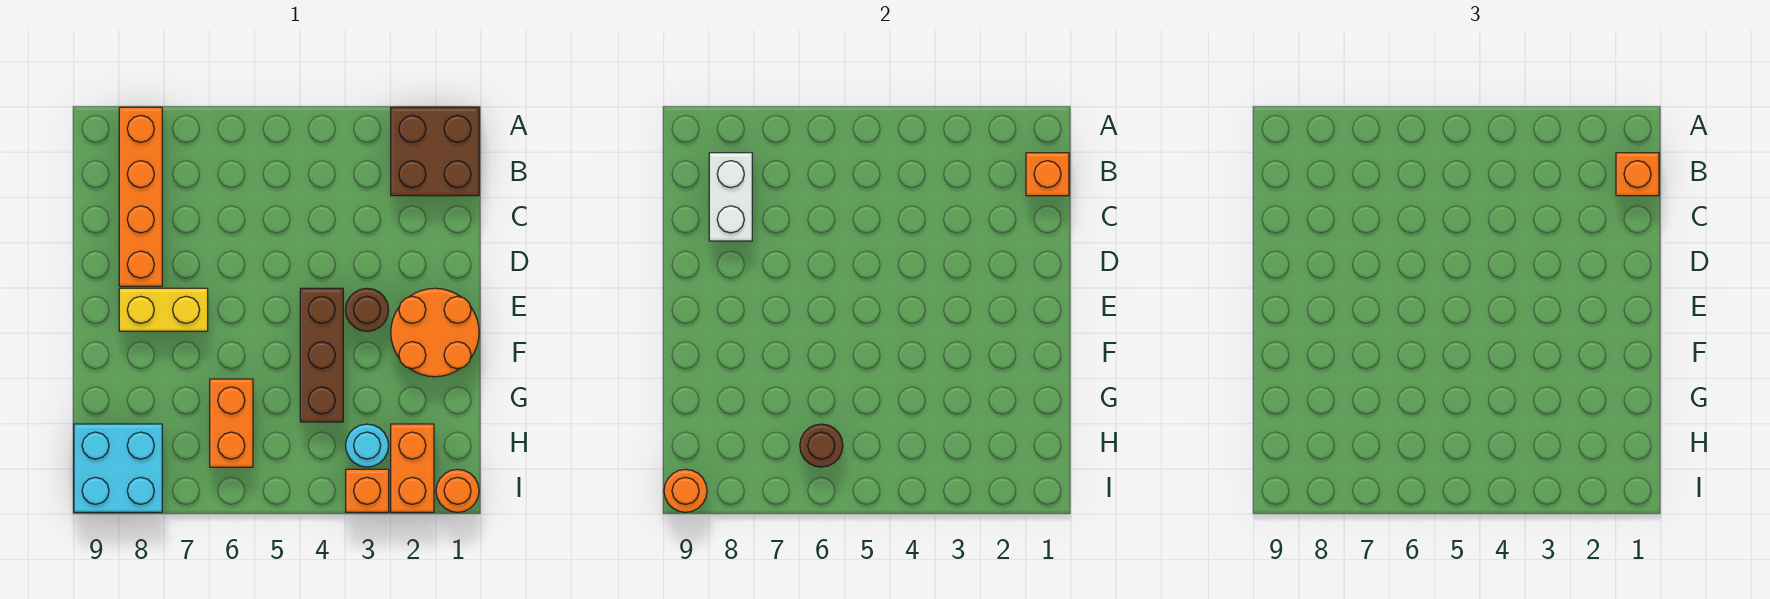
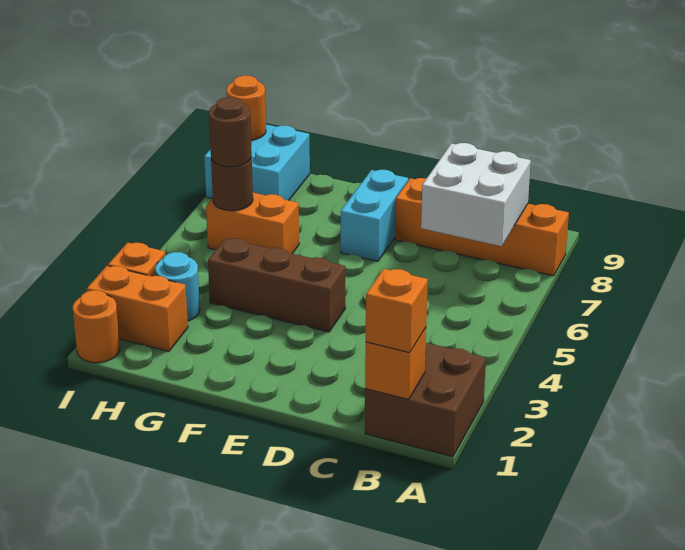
white brick B8:C8 level 2 -> white brick B7:C8 level 2
orange round brick E1:F2 level 1 -> none
brown round brick E3 level 1 -> brown round brick H6 level 3
yellow brick E7:E8 level 1 -> cyan brick E7:E8 level 1

